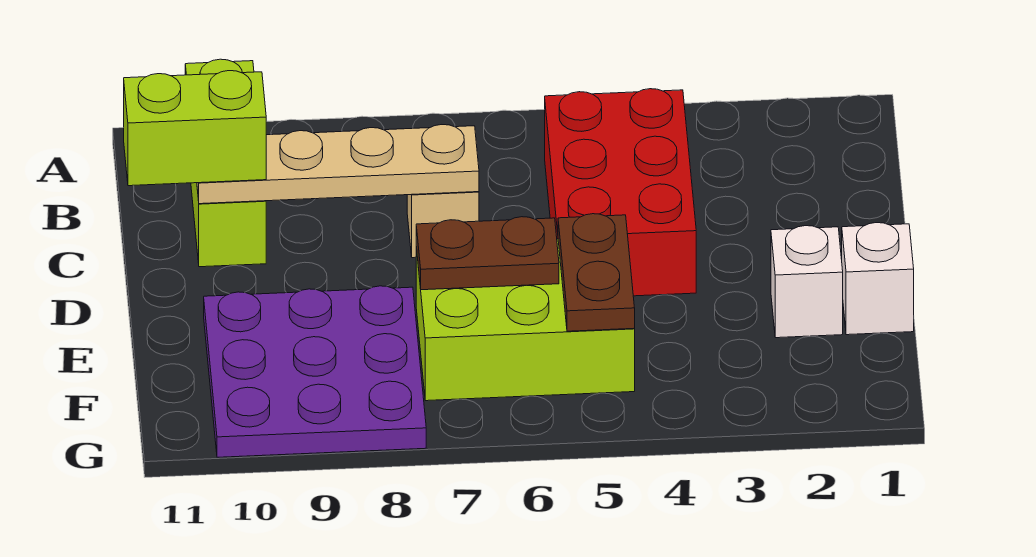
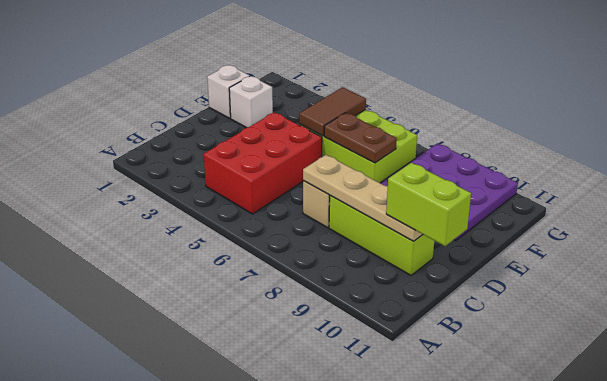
lime brick A10:C10 level 1 -> lime brick C8:C10 level 1
brown plate E5:F5 level 2 -> brown tile E5:F5 level 2

